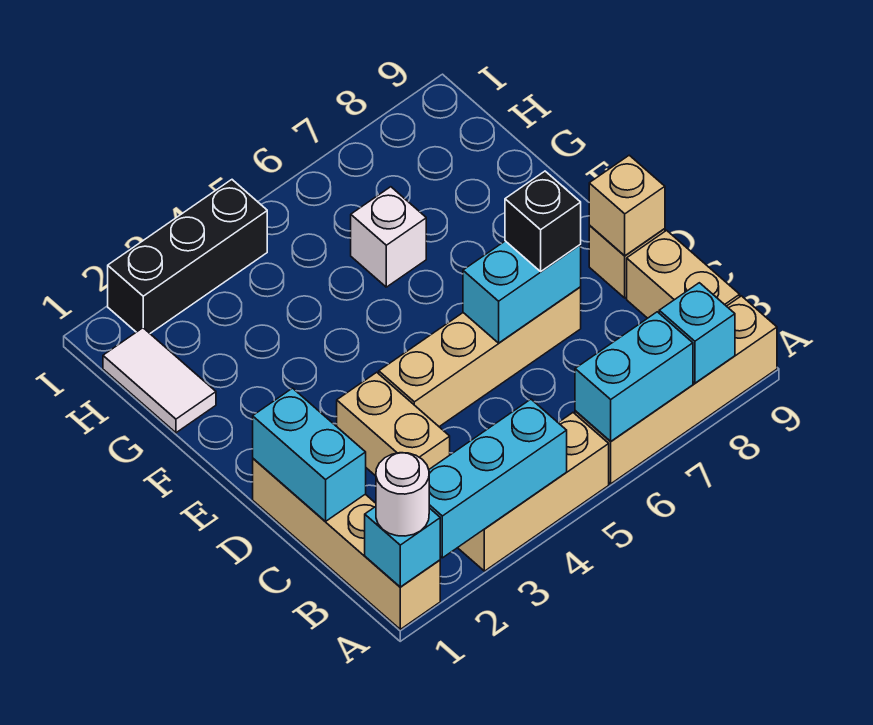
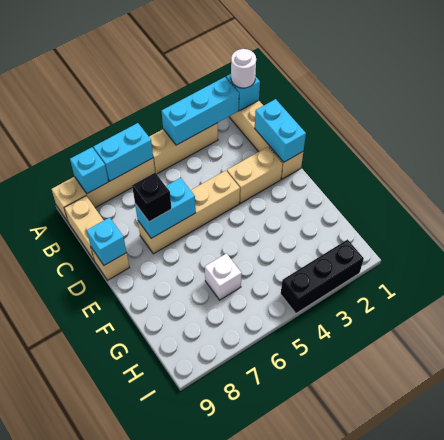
tan brick C3:D3 level 1 -> tan brick D2:D3 level 1
tan brick D9 level 2 -> cyan brick D9 level 2
white tile G1:H1 level 1 -> none

